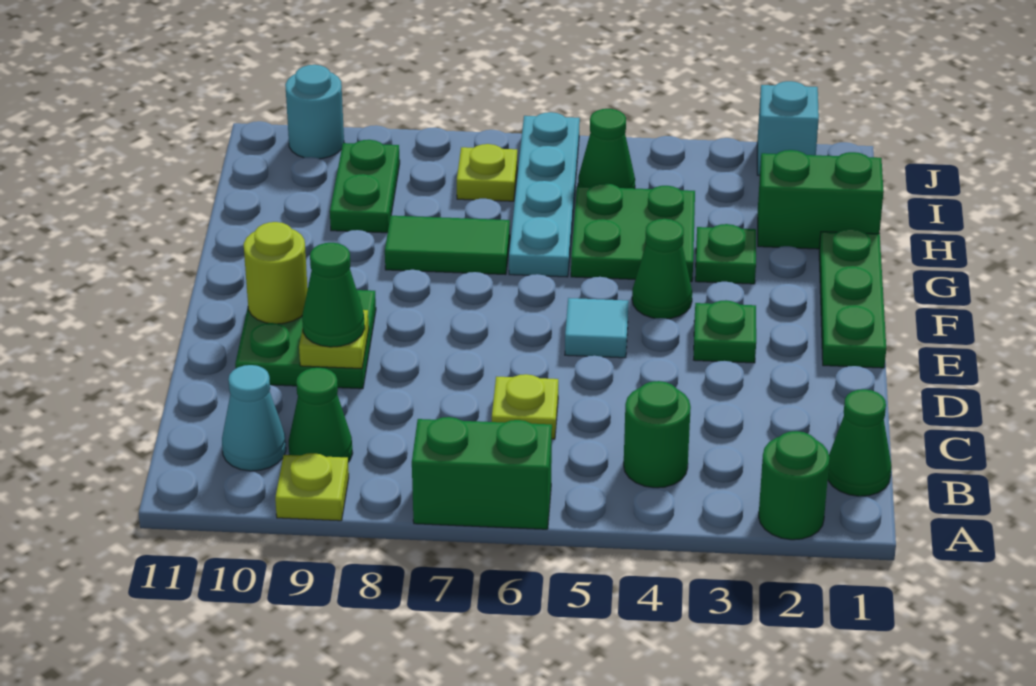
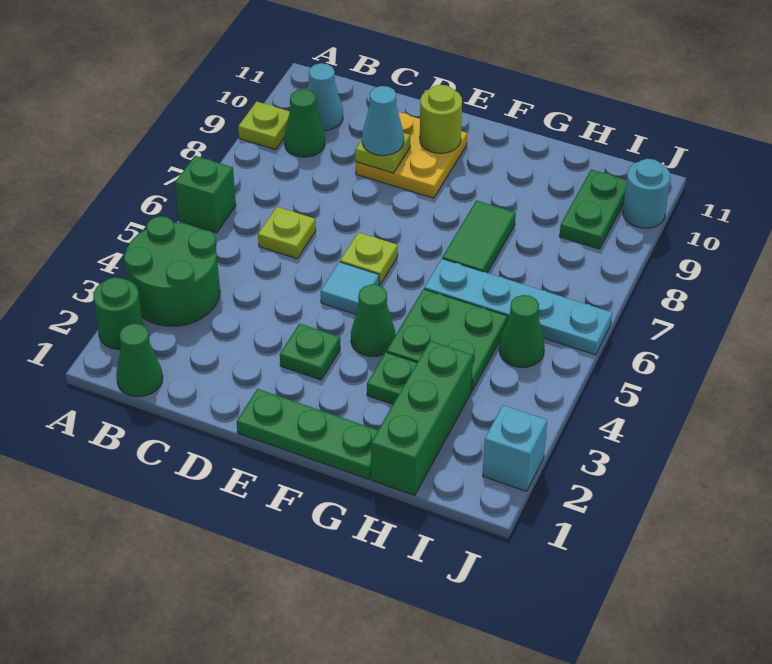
green brick A6:A7 level 1 -> green brick A6 level 1
green round brick B4 level 1 -> green round brick A3:B4 level 1
green plate D9:E10 level 1 -> yellow plate D9:E10 level 1
green cone D9 level 3 -> cyan cone D9 level 3
green brick H1:H2 level 1 -> green brick H1:H3 level 1
green plate H9:I9 level 1 -> green plate I9:I10 level 1
lime plate I7 level 1 -> lime plate E6 level 1

